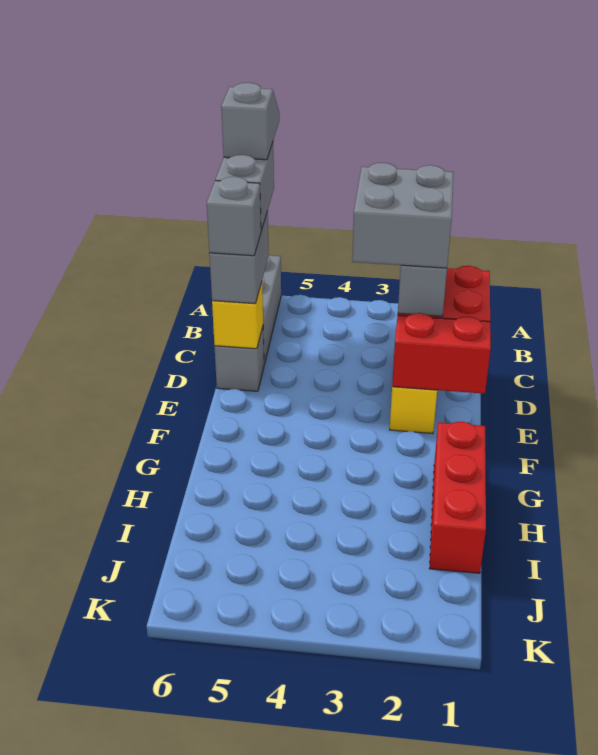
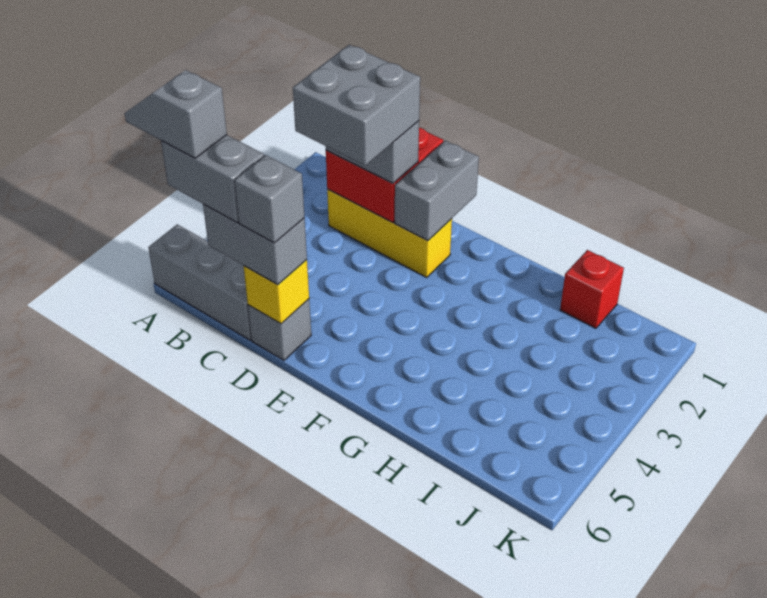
red brick E1:E2 level 2 -> grey brick E1:E2 level 2
red brick G1:I1 level 1 -> red brick I1 level 1

